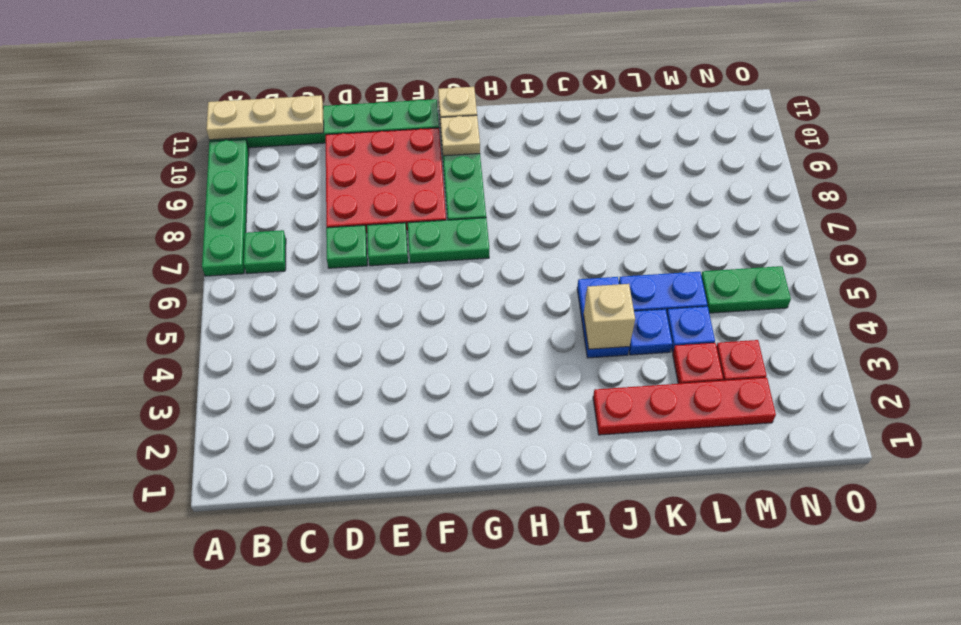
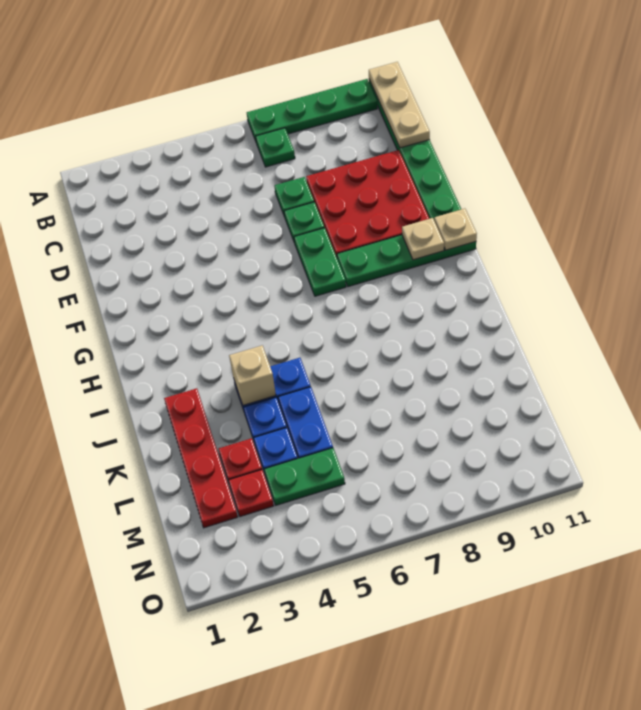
green plate M5:N5 level 1 -> green plate M4:M5 level 1

